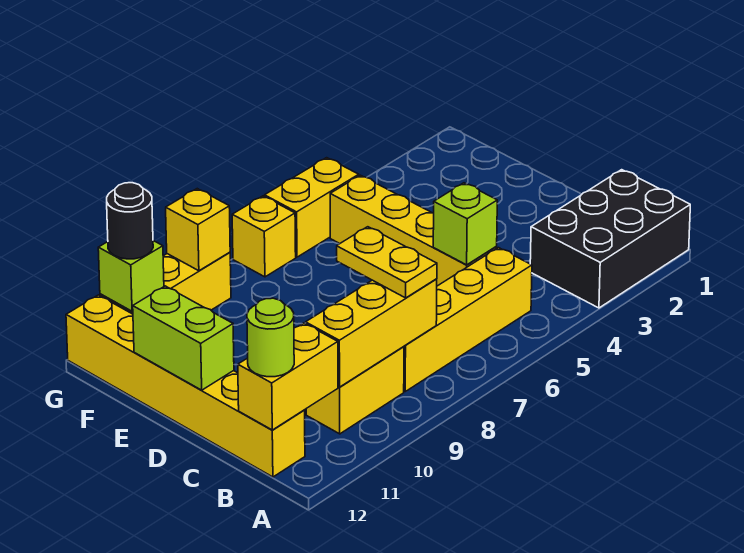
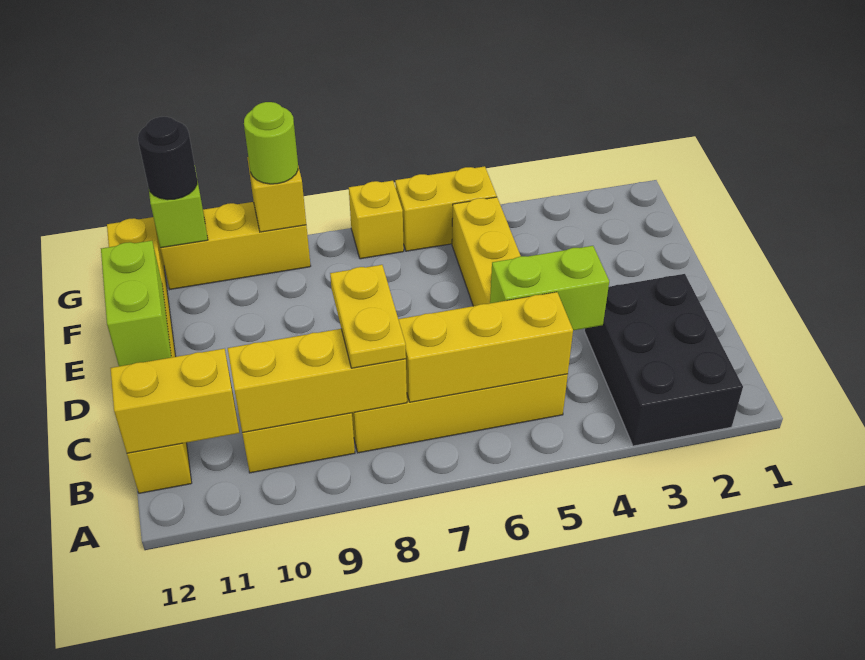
black brick A1:B3 level 1 -> black brick A2:C3 level 1
none -> yellow brick B5:B7 level 2
lime round brick B12 level 3 -> lime round brick G9 level 3
lime brick C5 level 2 -> lime brick C4:C5 level 2

